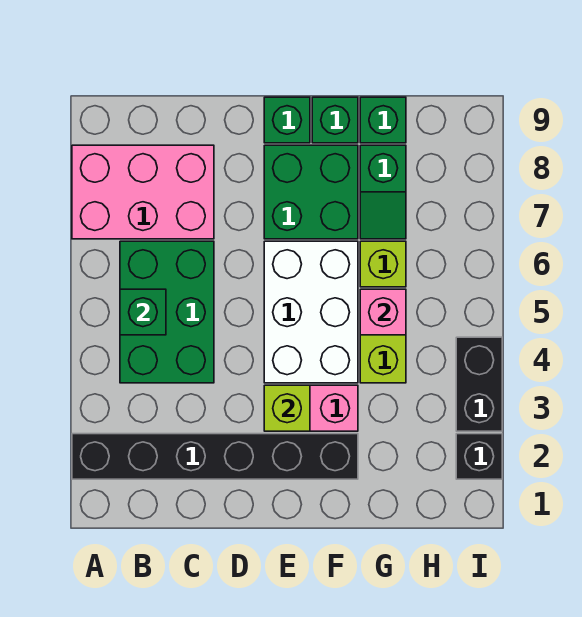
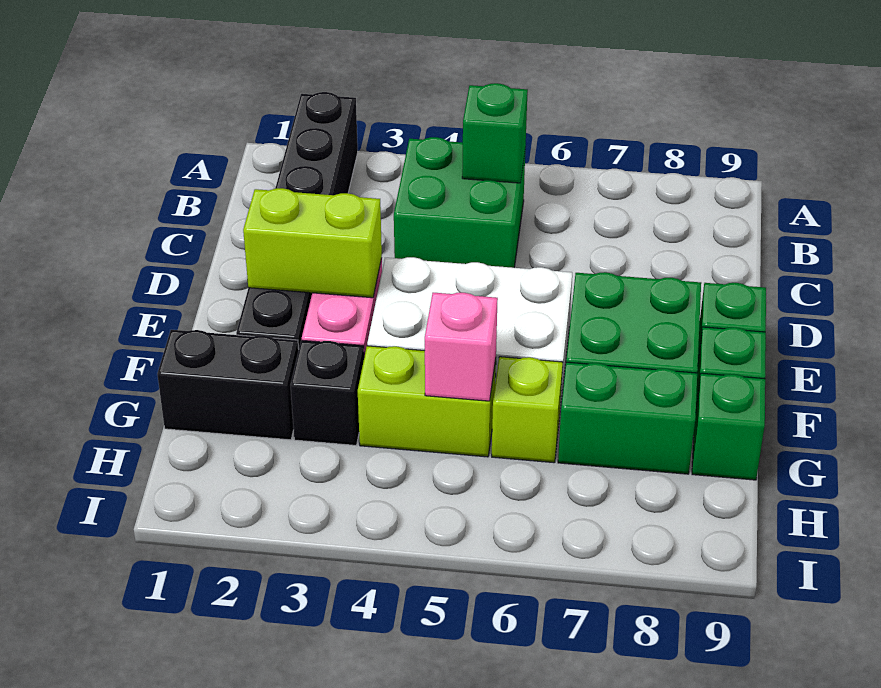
pink brick A7:C8 level 1 -> none
green brick B4:C6 level 1 -> green brick B4:C5 level 1
lime brick E3 level 2 -> lime brick E2:E3 level 2
green slope G7:G8 level 1 top 8 -> green brick G7:G8 level 1
black brick I2 level 1 -> black brick G3 level 1
black brick I3:I4 level 1 -> black brick G1:G2 level 1

